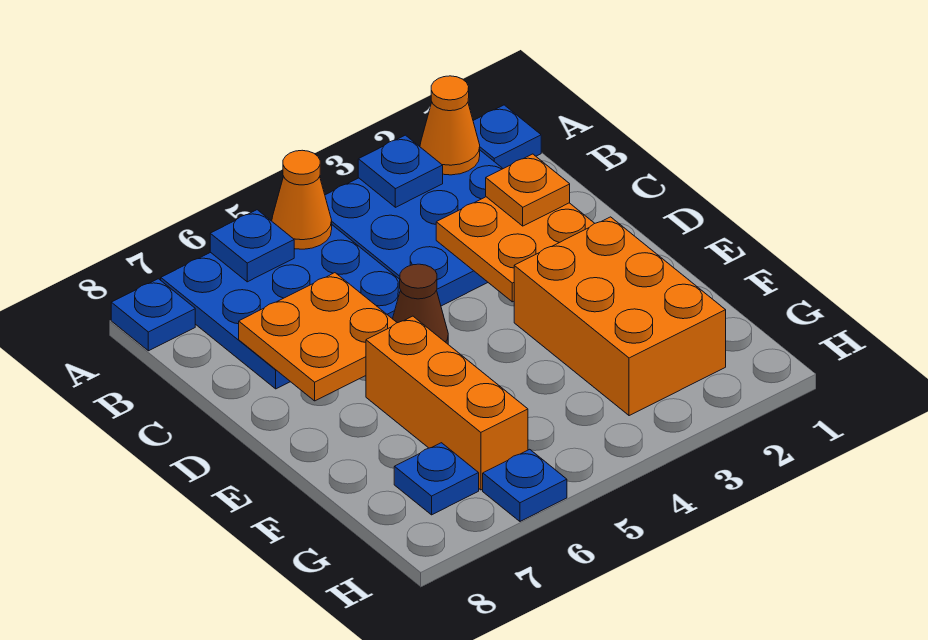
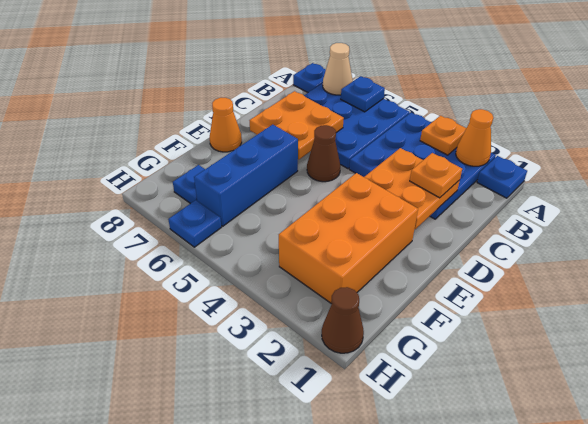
blue plate A3 level 2 -> orange plate A3 level 2
orange cone A5 level 2 -> orange cone E8 level 1
none -> tan cone A7 level 2
orange brick E6:G6 level 1 -> blue brick E6:G6 level 1
none -> brown cone H1 level 1

